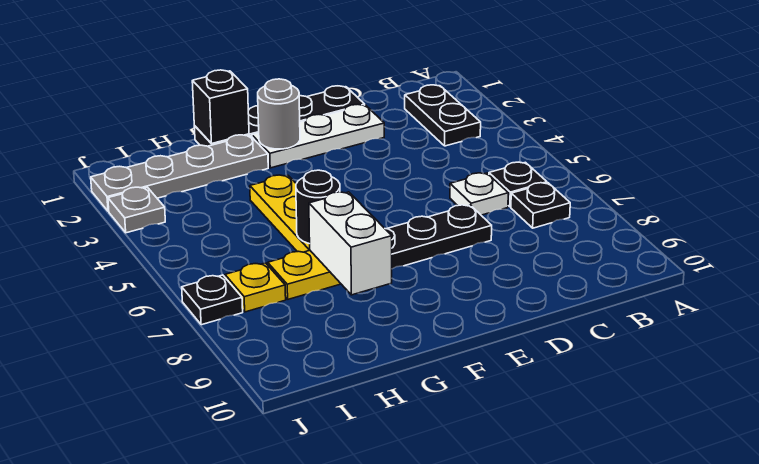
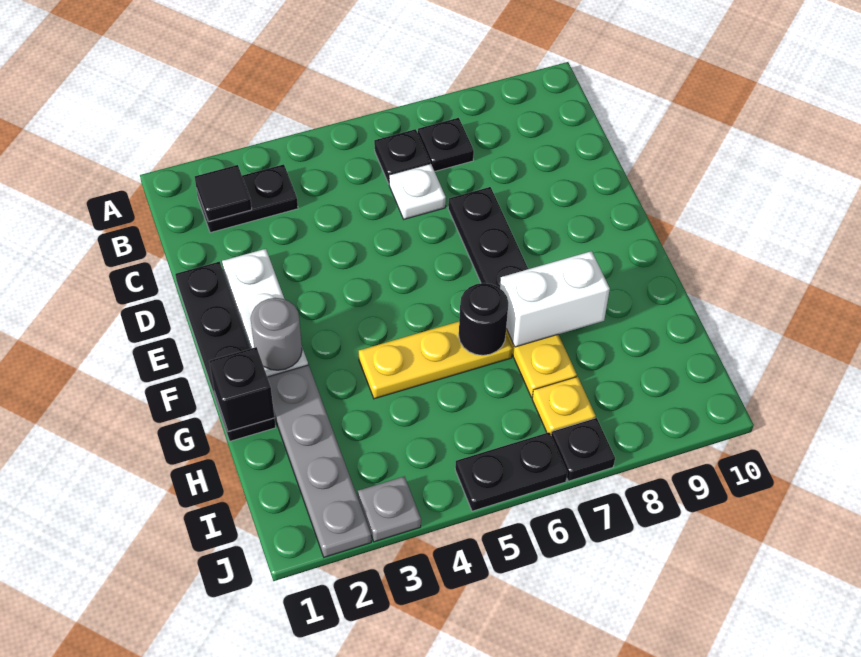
none -> black tile B2 level 2
none -> black plate J5:J6 level 1

